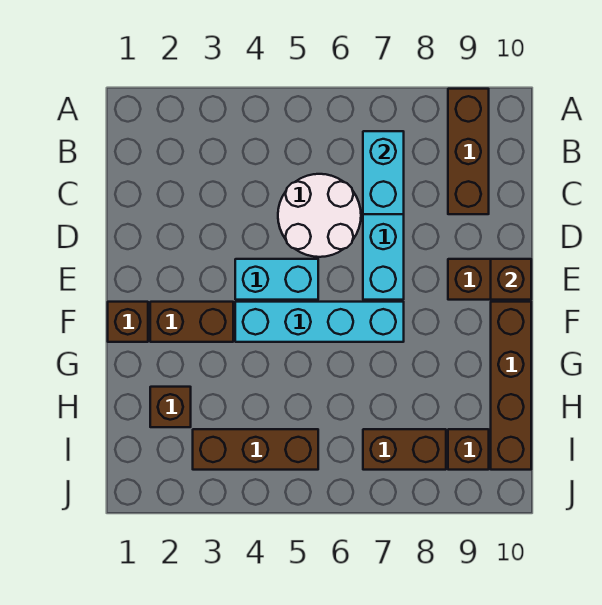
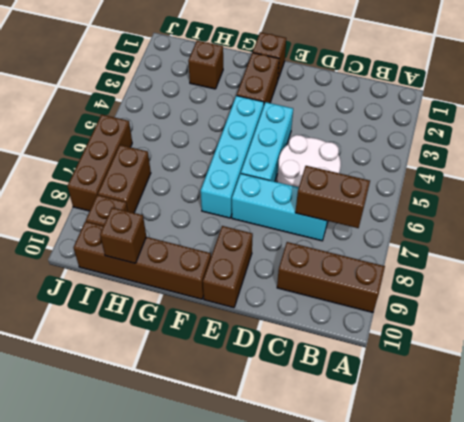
cyan brick B7:C7 level 2 -> brown brick B7:C7 level 2
cyan brick E4:E5 level 1 -> cyan brick E4:E6 level 1
brown brick E10 level 2 -> brown brick H10 level 2
brown brick I3:I5 level 1 -> brown brick J6:J8 level 1

